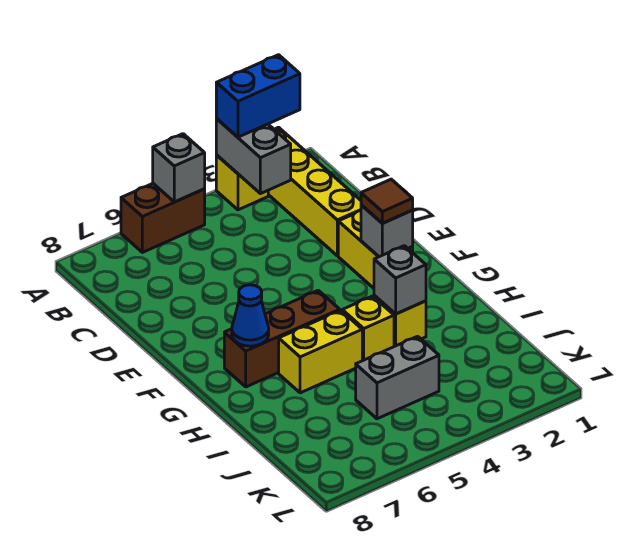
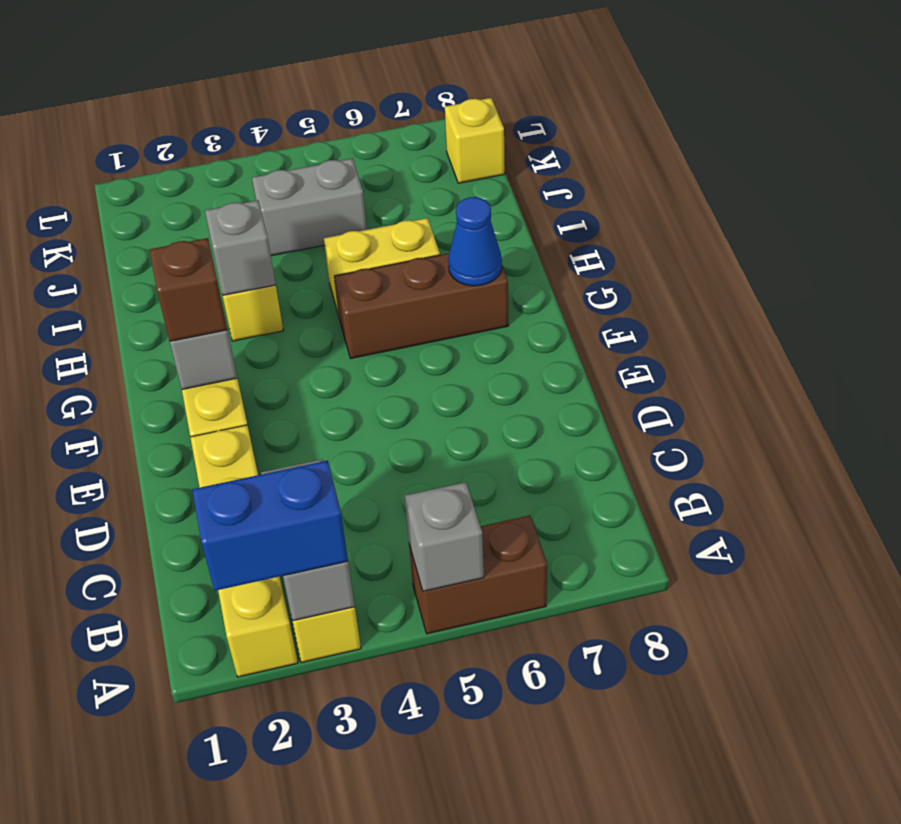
brown tile F2 level 3 -> brown brick F2 level 3
yellow brick H4 level 1 -> yellow brick K8 level 1

